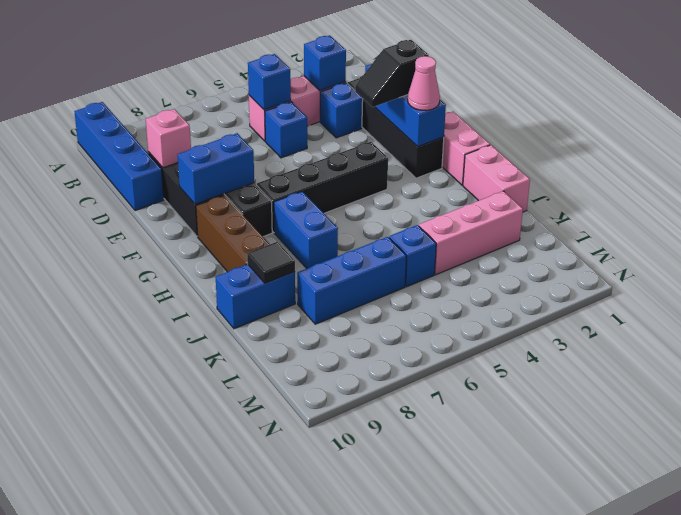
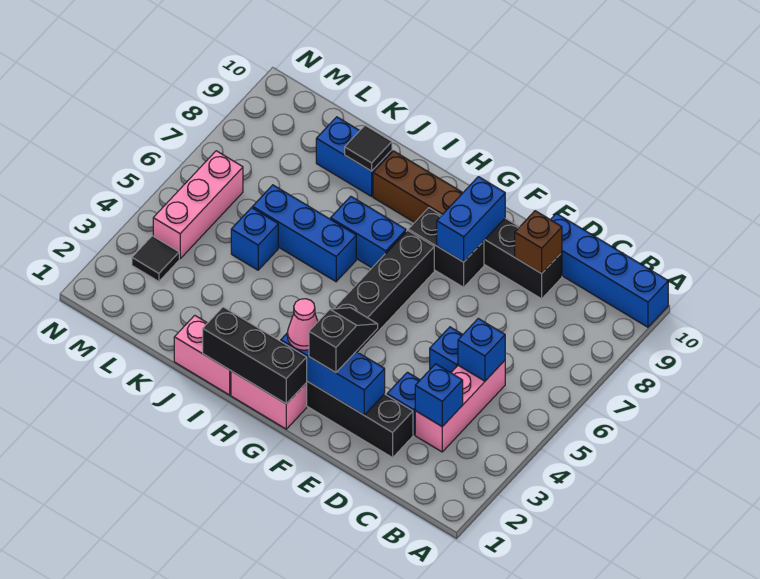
pink brick D9 level 2 -> brown brick D9 level 2
none -> black brick G1:I1 level 2
blue brick J9:J10 level 1 -> blue brick J9:K9 level 1
pink brick K2:K4 level 1 -> pink brick M4:M6 level 1
blue brick K6:K8 level 1 -> blue brick I6:K6 level 1
none -> black tile M3 level 1

